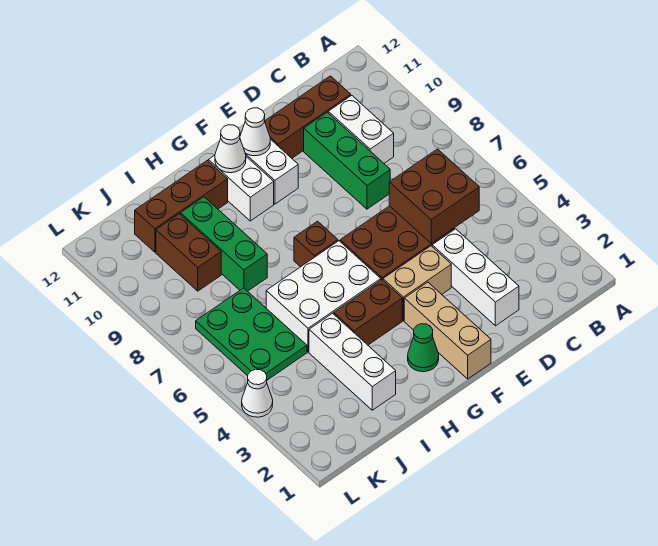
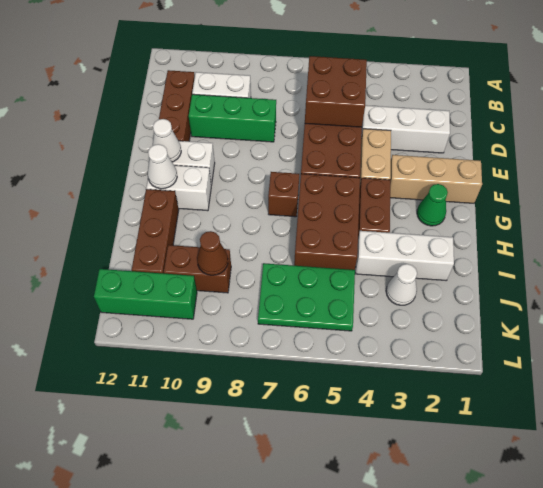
white brick G5:I6 level 1 -> brown brick G5:I6 level 1
green brick I8:I10 level 1 -> green brick K10:K12 level 1
none -> brown cone J9 level 2
white cone L4 level 1 -> white cone J3 level 1

